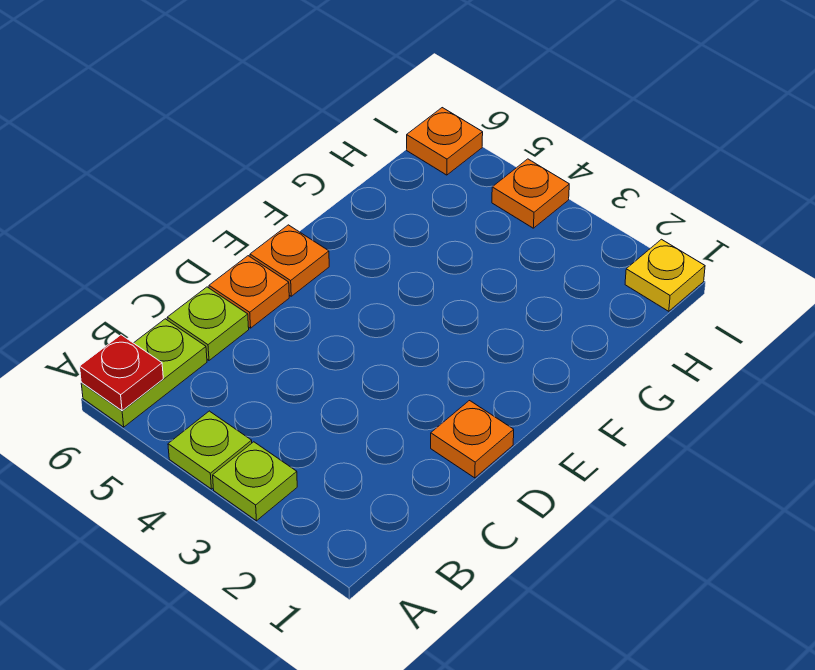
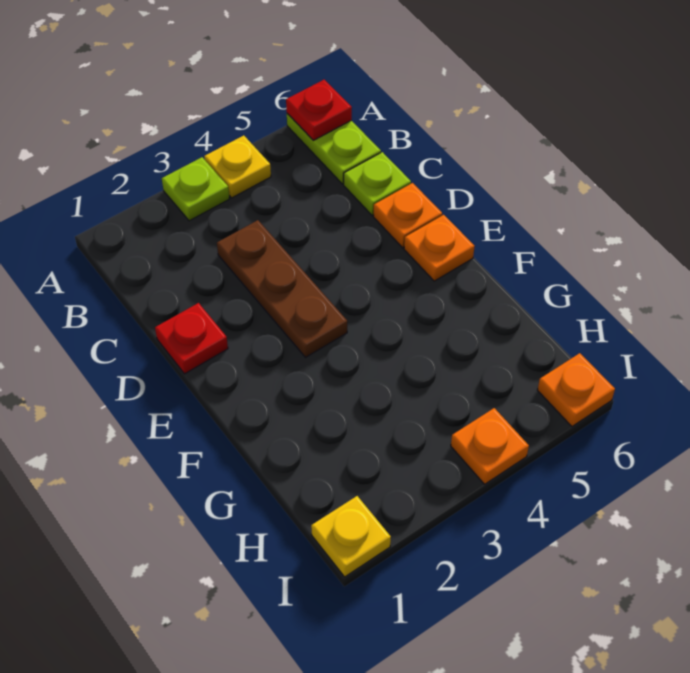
lime plate A4 level 1 -> yellow plate A4 level 1
none -> brown plate C3:E3 level 1
orange plate D1 level 1 -> red plate D1 level 1

